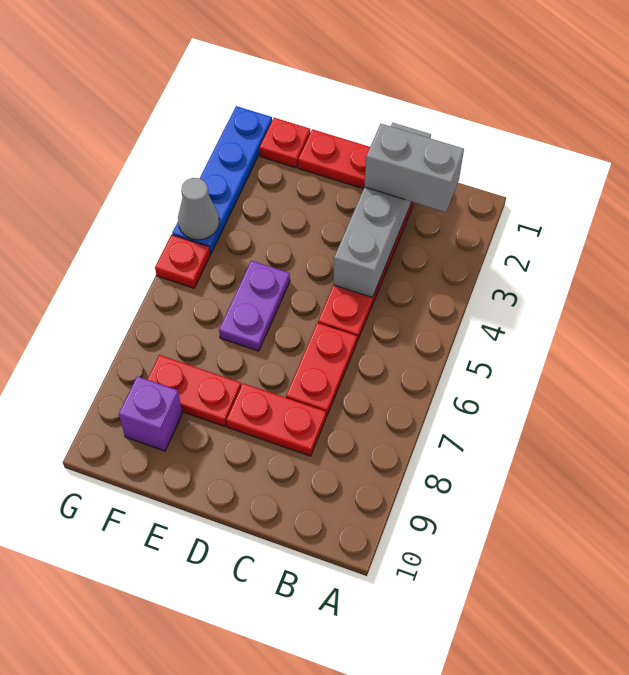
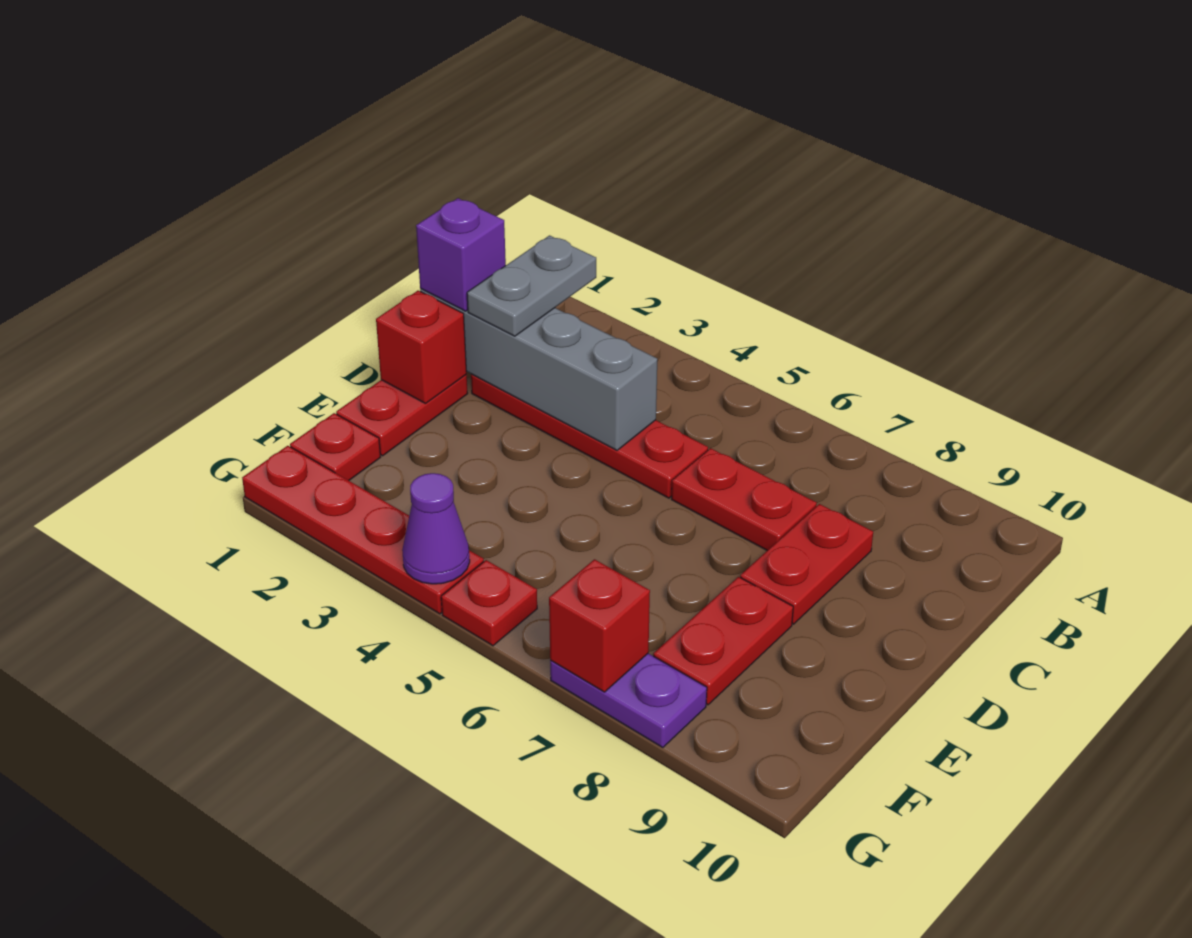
grey brick B2:C2 level 3 -> grey plate B2:C2 level 3
none -> red brick D1 level 2
purple plate E5:E6 level 1 -> purple plate G7:G8 level 1
purple brick F9 level 1 -> purple brick C1 level 3
blue plate G1:G4 level 1 -> red plate G1:G4 level 1
grey cone G4 level 2 -> purple cone G4 level 2
none -> red brick G7 level 2

